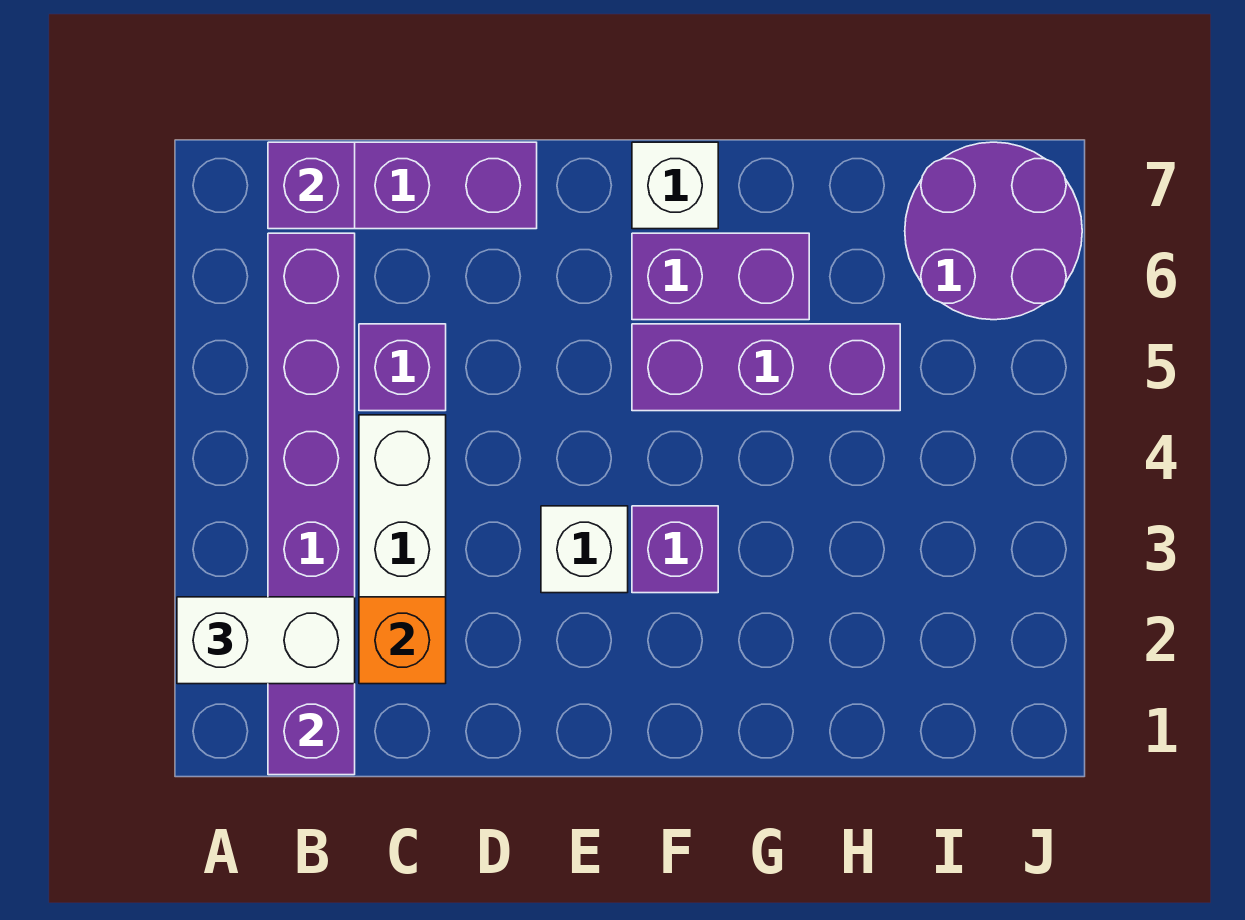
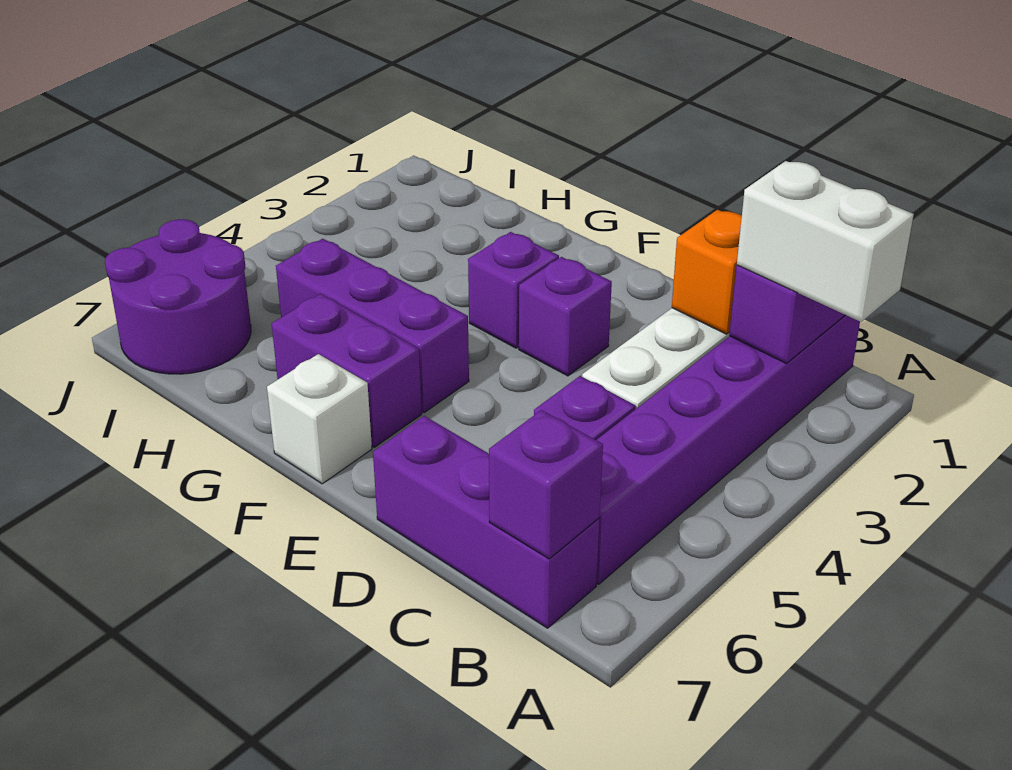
white brick E3 level 1 -> purple brick E3 level 1

